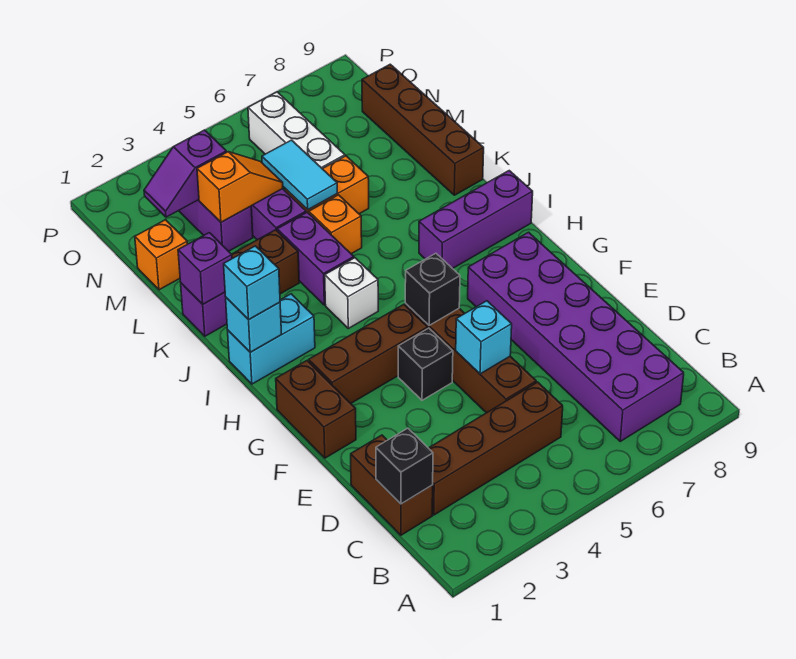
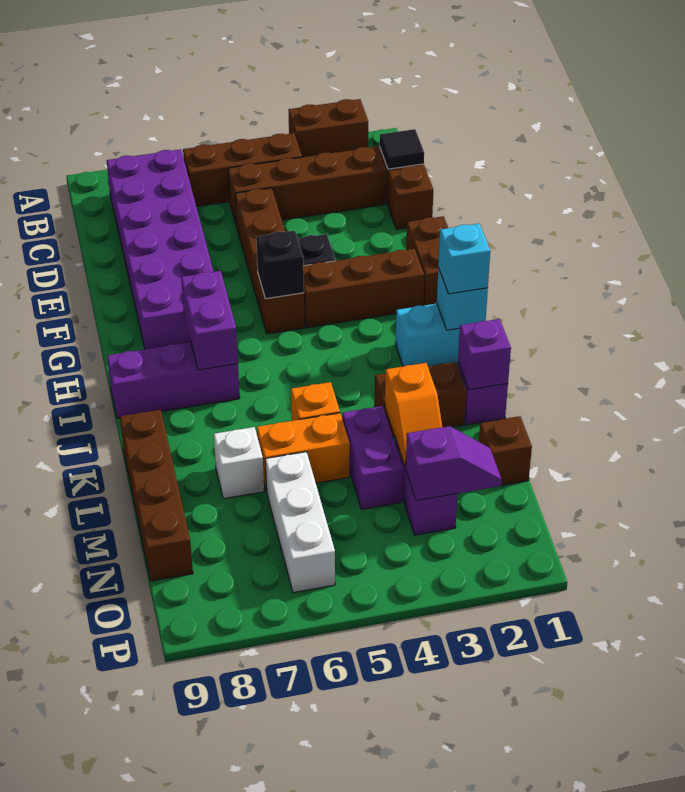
none -> brown brick A2:A3 level 1
none -> brown brick B4:B6 level 1
black brick C1 level 2 -> black tile C1 level 2
cyan brick E5 level 2 -> none
white brick I4 level 1 -> white brick L7 level 1
purple brick J4:K4 level 1 -> purple brick H7:I7 level 2
cyan tile L5:M5 level 2 -> none
orange brick M1 level 1 -> brown brick M1 level 1
orange slope M3:M4 level 2 top 3 -> orange slope L3:M3 level 2 top L

